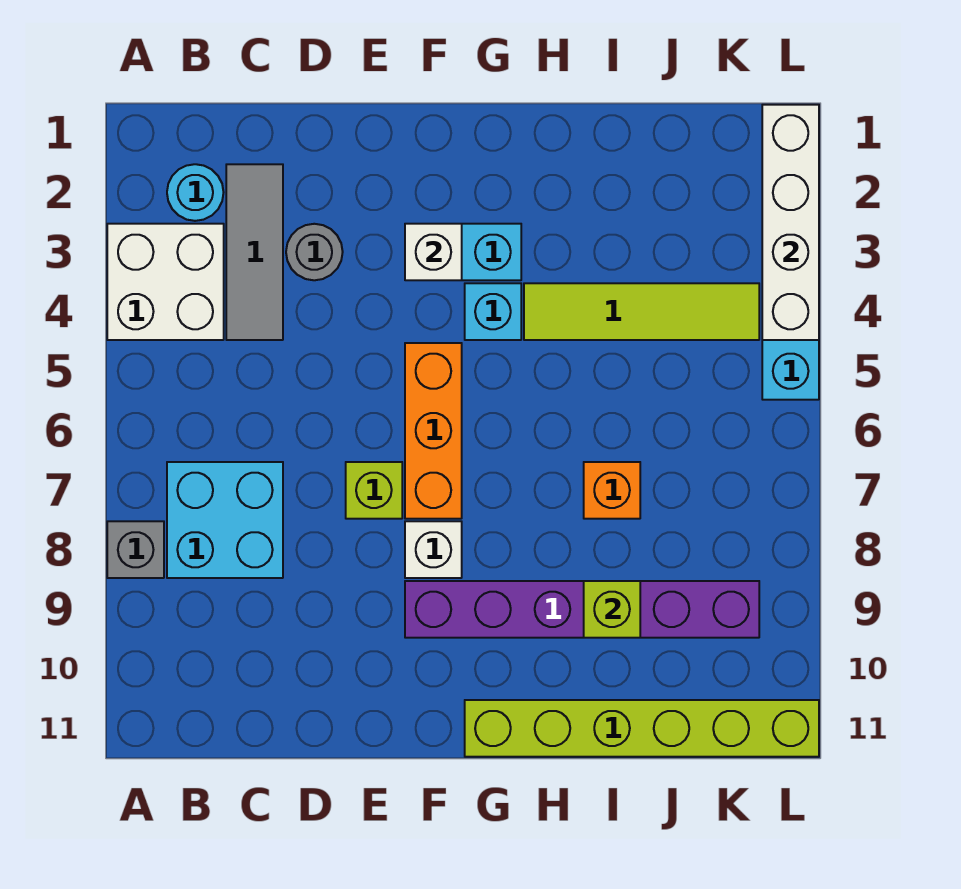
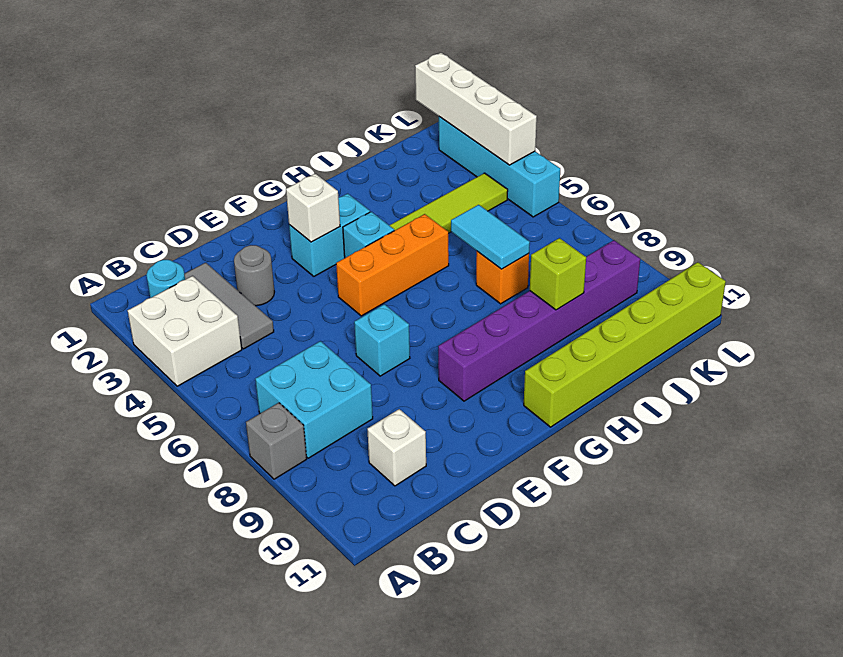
lime brick E7 level 1 -> cyan brick E7 level 1
orange brick F5:F7 level 1 -> orange brick F5:H5 level 1
white brick F8 level 1 -> white brick C10 level 1
none -> cyan tile I6:I7 level 2

